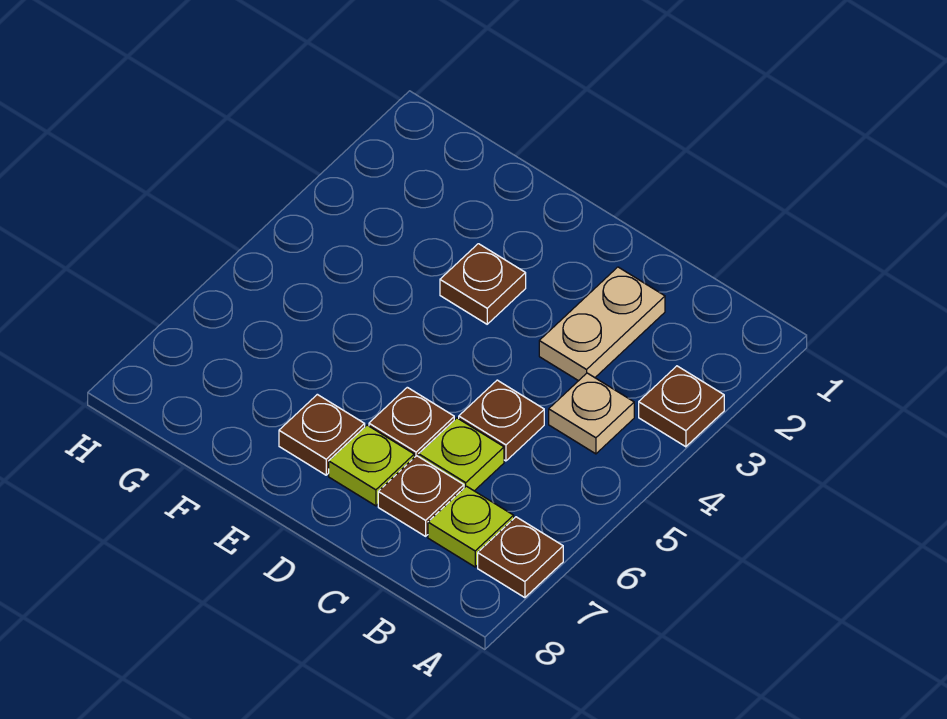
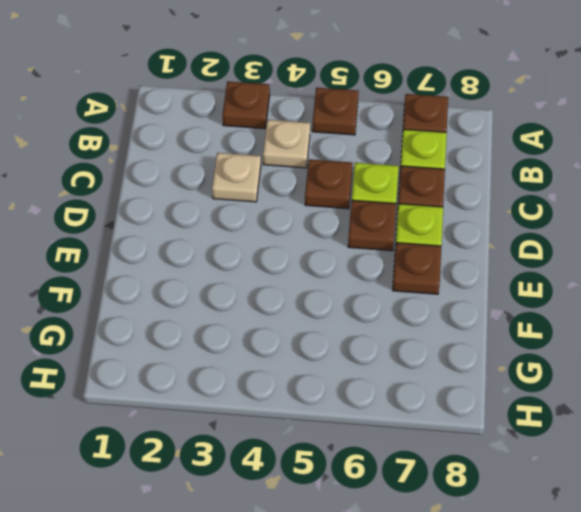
tan plate C2:C3 level 1 -> tan plate C3 level 1
brown plate E3 level 1 -> brown plate A5 level 1

